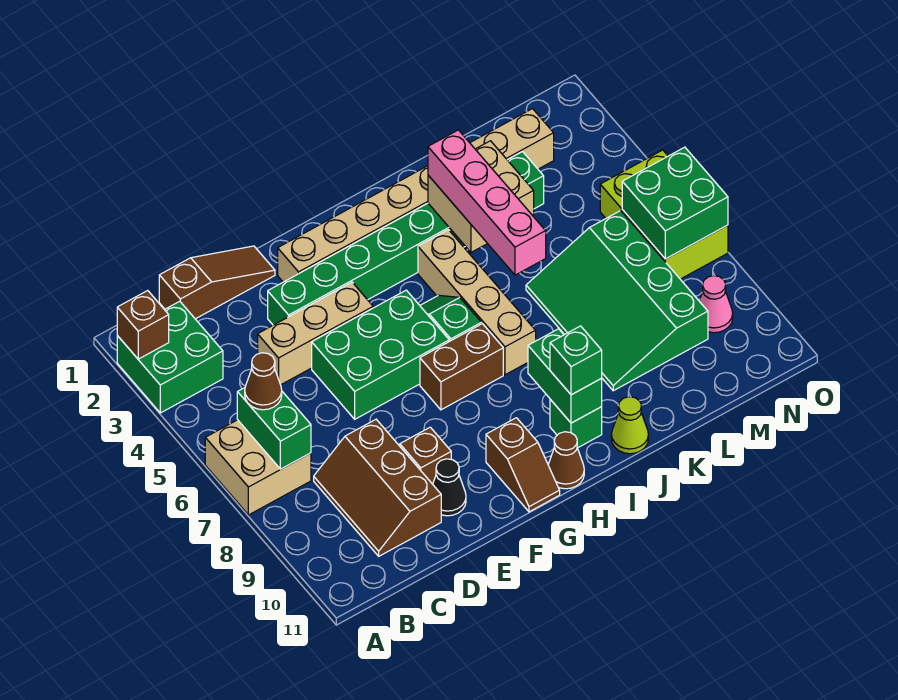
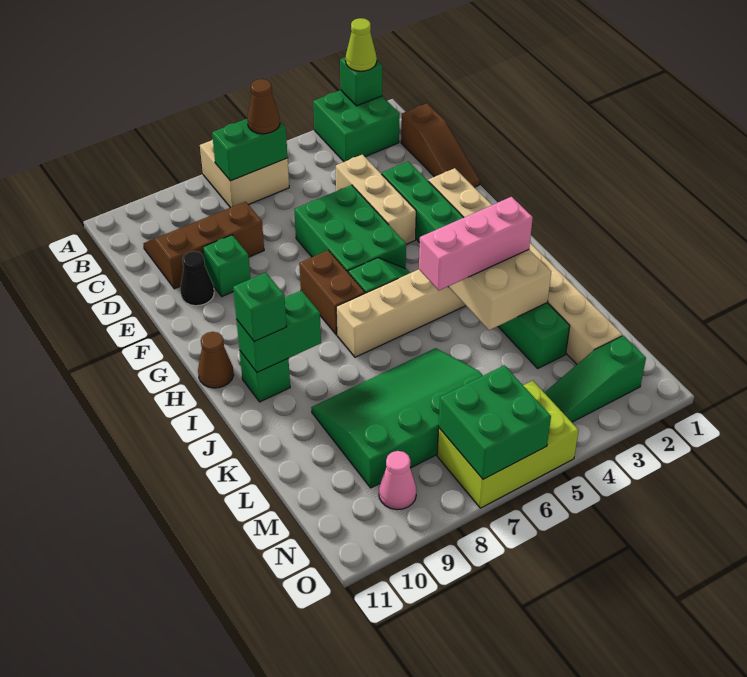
brown brick A2 level 2 -> green brick A2 level 2
brown brick E9 level 1 -> green brick E9 level 1
brown slope G10:G11 level 1 top 10 -> none
pink brick J3:J6 level 3 -> pink brick J3:J5 level 3
lime cone J11 level 1 -> lime cone A2 level 3
none -> green slope N2:N4 level 1 top 2

